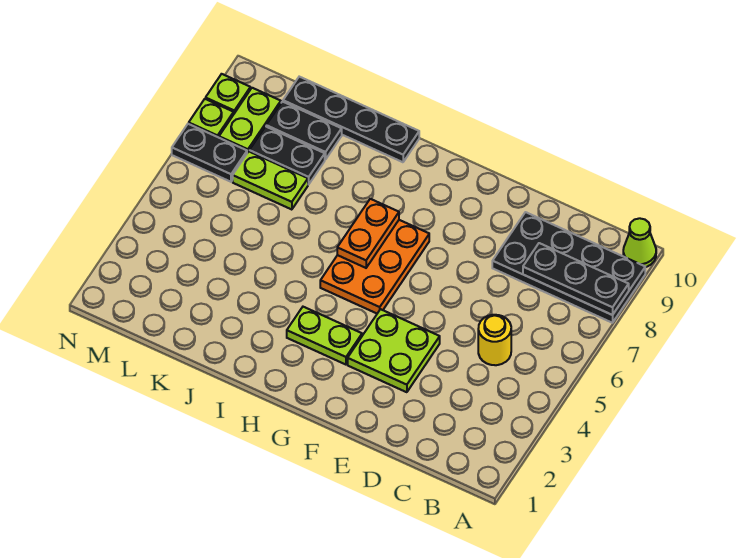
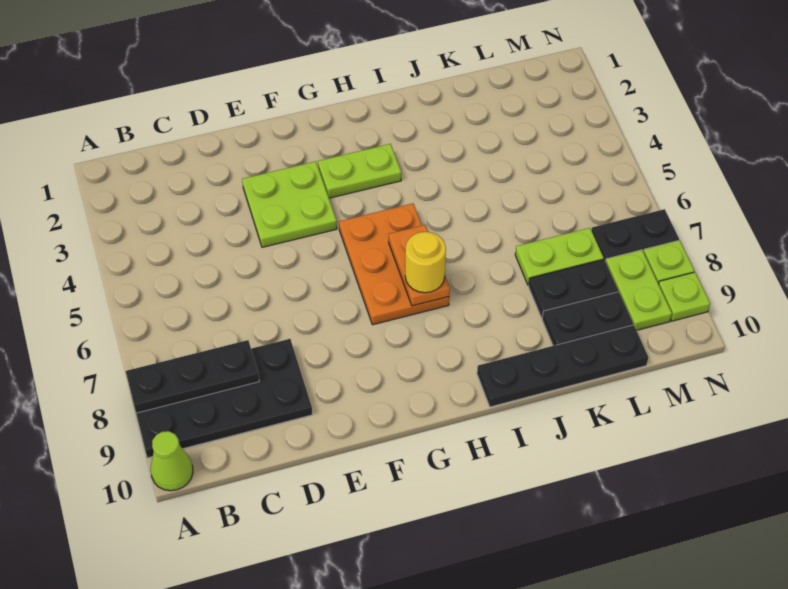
yellow round brick C5 level 1 -> yellow round brick H7 level 3

